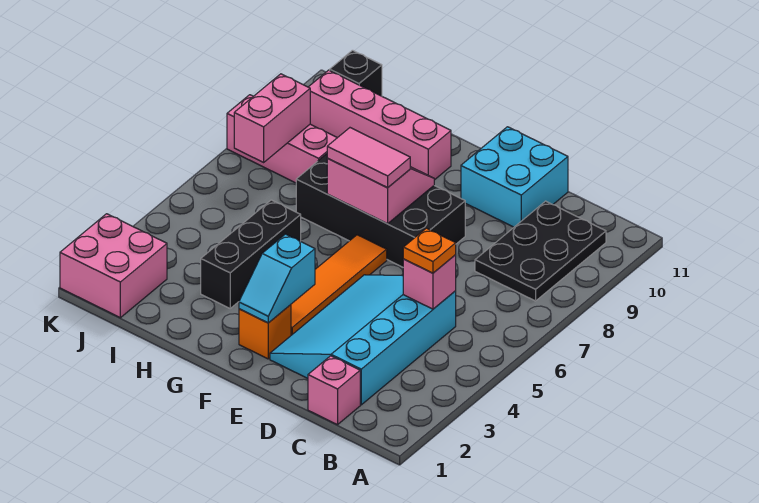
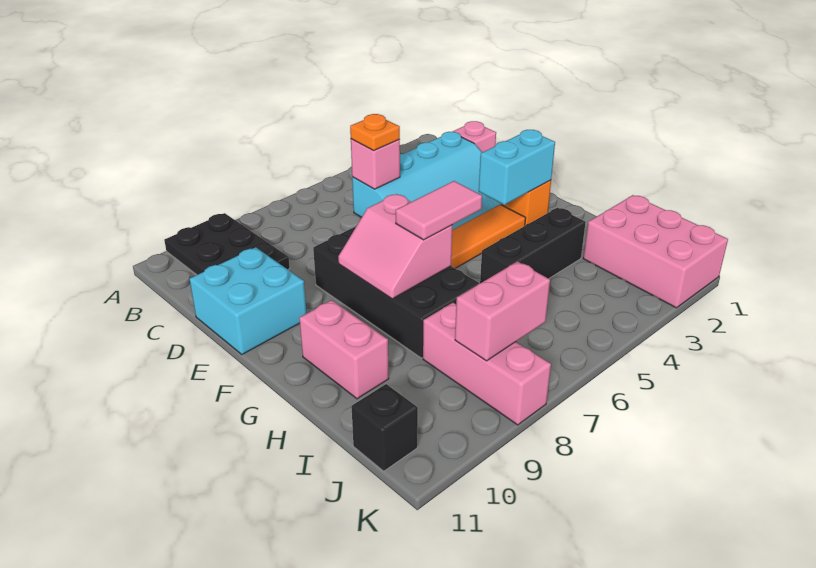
black plate B8:C10 level 1 -> black plate A9:C10 level 1
cyan slope F2:F3 level 2 top 3 -> cyan brick F2:F3 level 2
pink tile F7:G7 level 3 -> pink tile G6:G7 level 3
pink brick G10:J10 level 1 -> pink brick G10:H10 level 1
pink brick J1:K2 level 1 -> pink brick I1:K2 level 1

